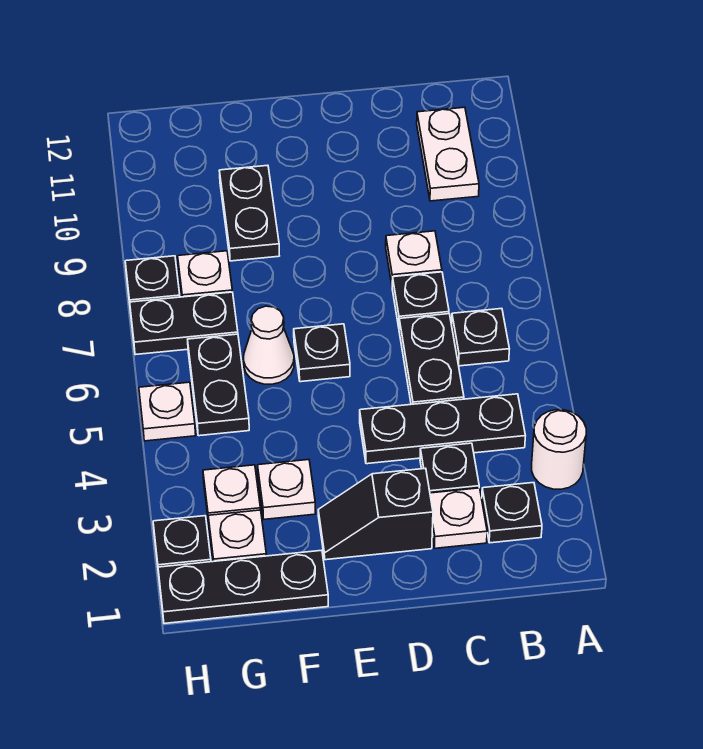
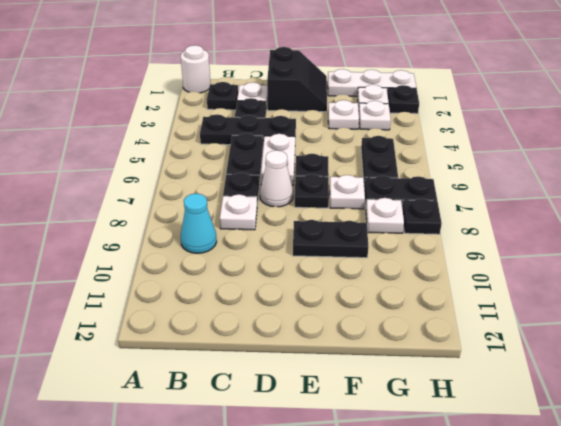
white round brick A3 level 1 -> white round brick A1 level 1
black plate B6 level 1 -> black plate E7 level 1
none -> cyan cone B9 level 1
white plate B10:B11 level 1 -> white plate D5:D6 level 1
black slope D2:E2 level 1 top D -> black slope D1:E2 level 1 top D
black plate F1:H1 level 1 -> white plate F1:H1 level 1
white cone F6 level 1 -> white cone D7 level 1
black plate F9:F10 level 1 -> black plate E9:F9 level 1
white plate H5 level 1 -> white plate F7 level 1

